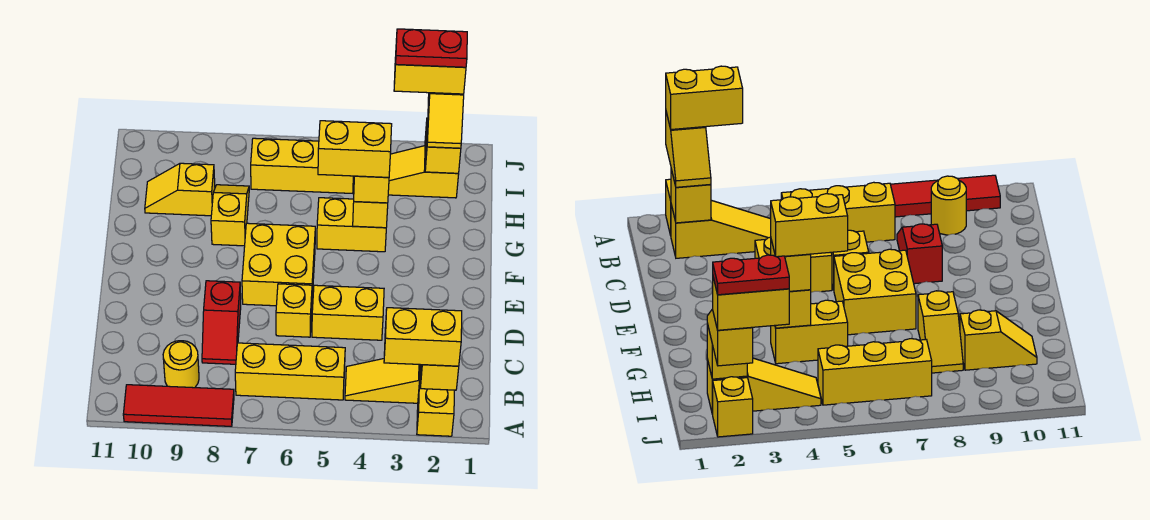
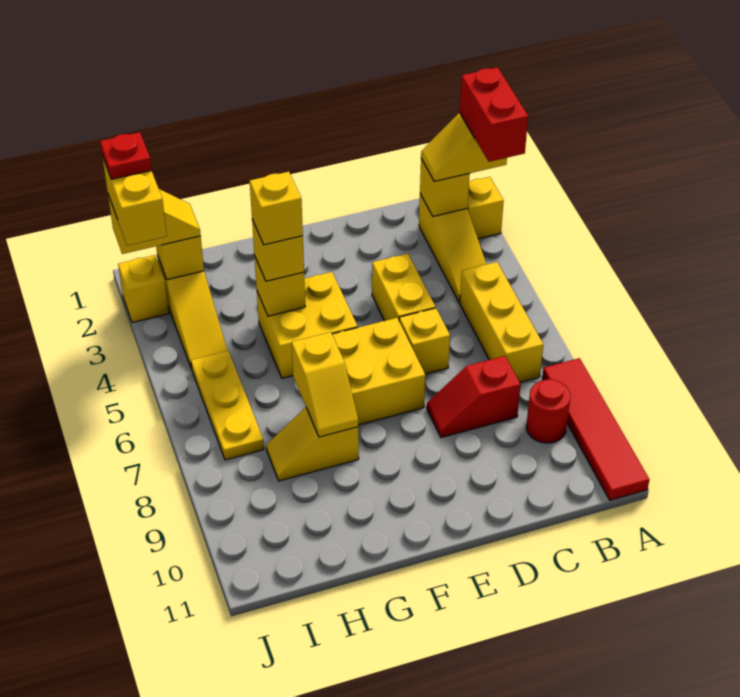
yellow brick A2:A3 level 4 -> red brick A2:A3 level 4
red tile A8:A10 level 1 -> red tile A8:A11 level 1
yellow round brick B9 level 1 -> red round brick B9 level 1
red slope C8:D8 level 1 top D -> red slope C8:D8 level 1 top C
yellow brick G4:G5 level 1 -> yellow brick F4:G5 level 1
yellow brick G4:G5 level 4 -> yellow brick G4 level 4
yellow slope H9:H10 level 1 top 9 -> yellow slope G7:G8 level 2 top 7
yellow brick I5:I7 level 1 -> yellow plate I5:I7 level 1
red plate J2:J3 level 5 -> red plate J2 level 5

